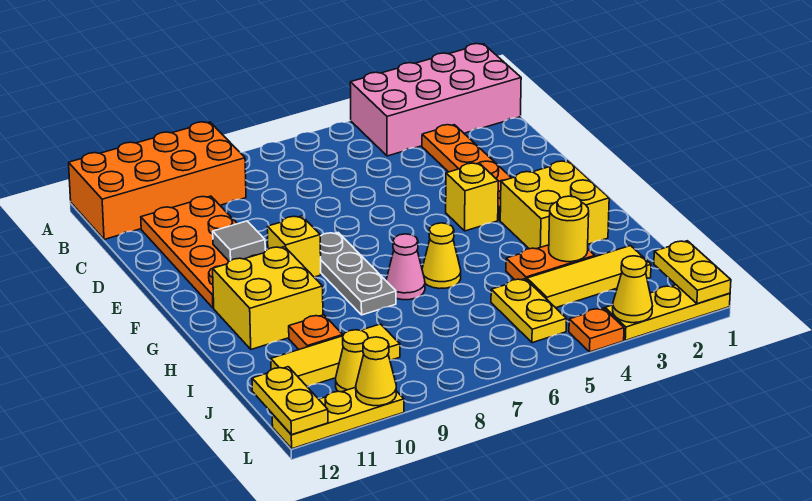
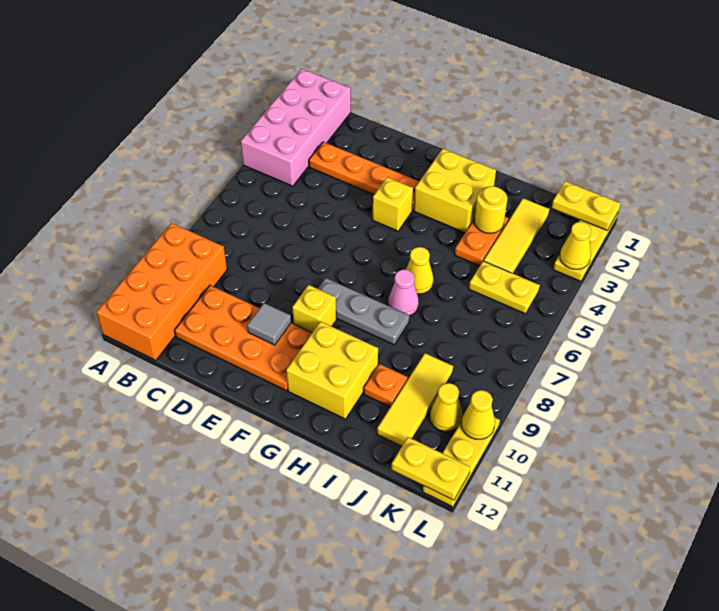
orange plate L4 level 1 -> none

